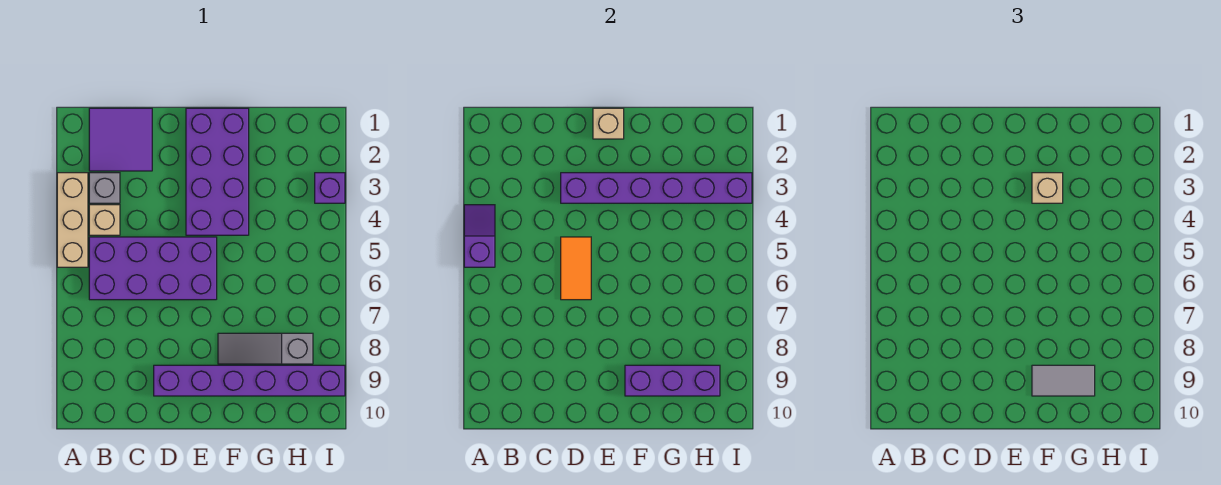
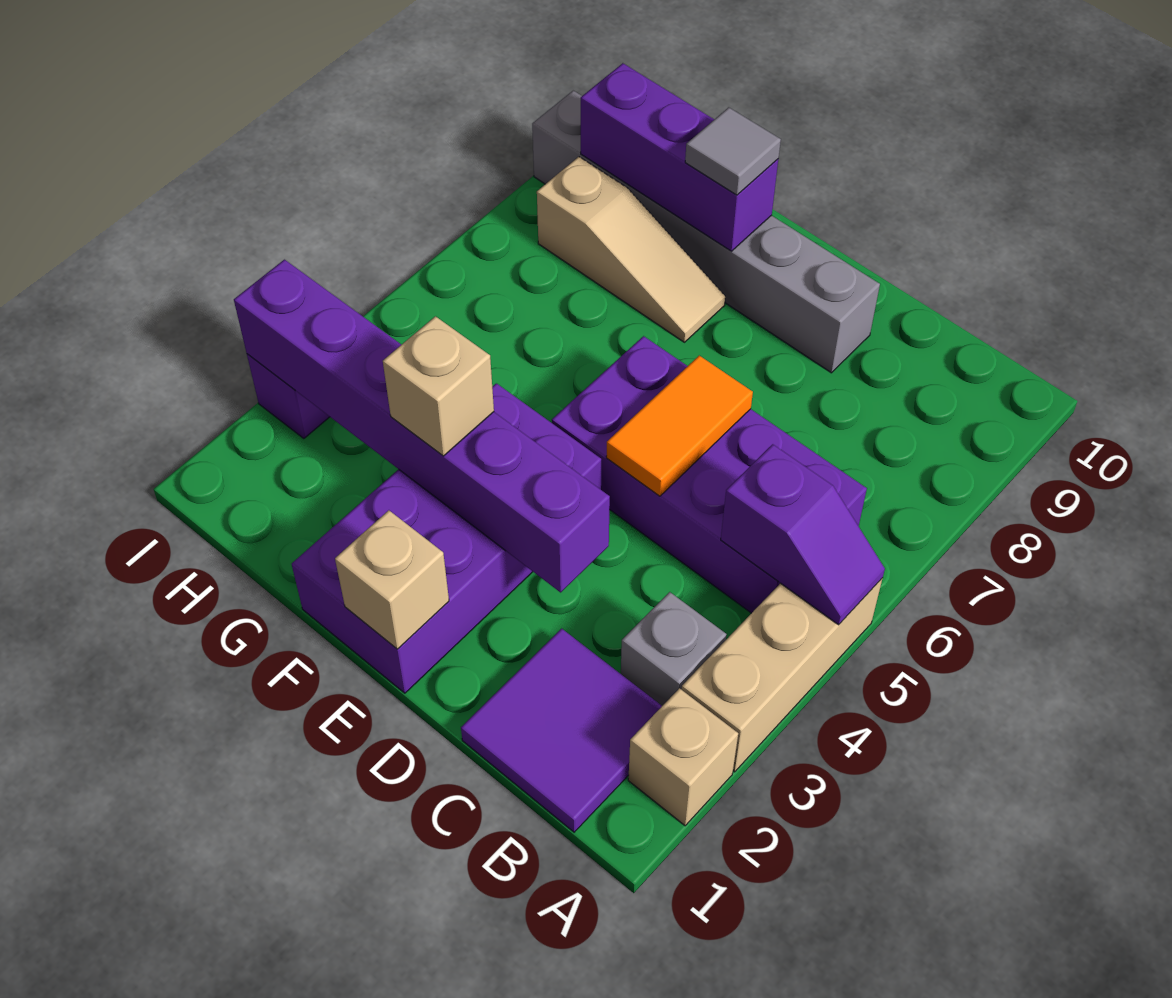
purple slope A4:A5 level 2 top 5 -> purple slope A5:B5 level 2 top B
tan brick B4 level 1 -> tan brick A2 level 1
purple brick D9:I9 level 1 -> grey brick D9:I9 level 1
grey slope F8:H8 level 1 top H -> tan slope F8:H8 level 1 top H
grey tile F9:G9 level 3 -> grey tile F9 level 3

